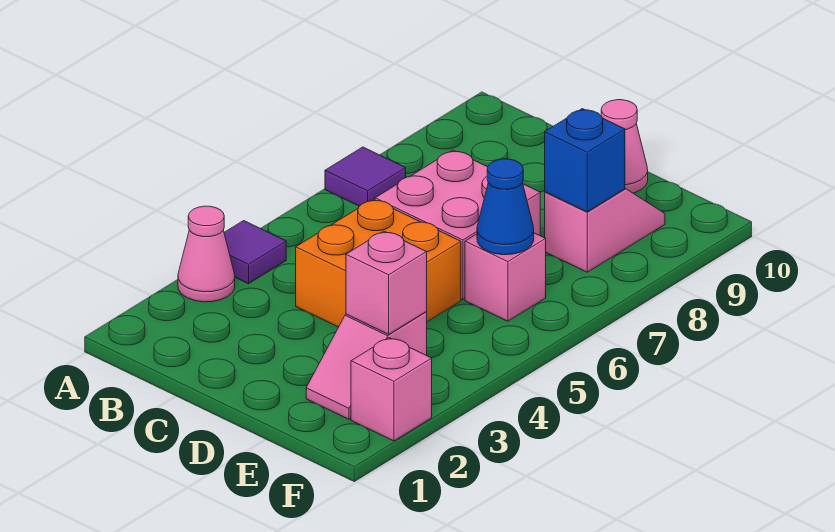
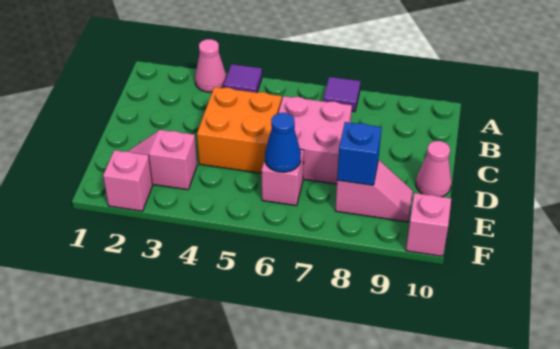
pink brick E3 level 2 -> pink brick F10 level 1

